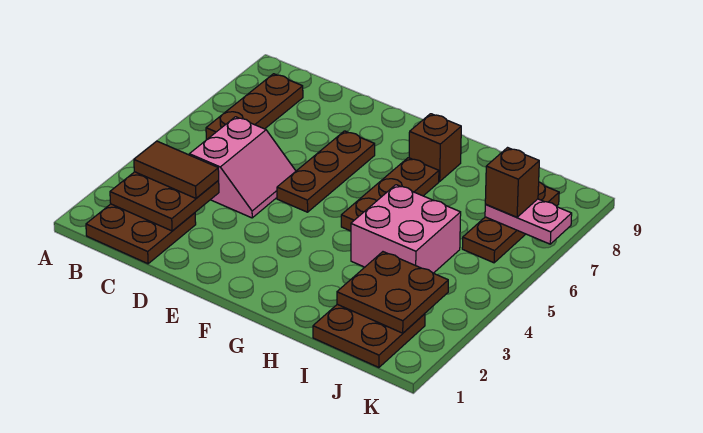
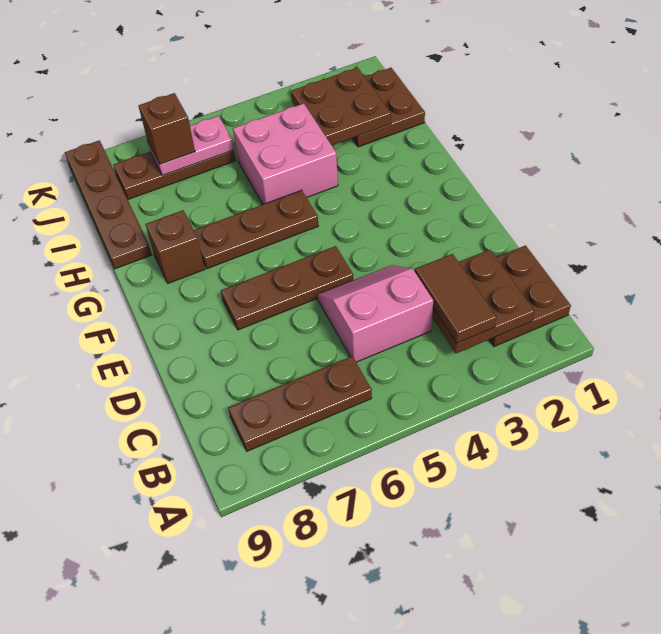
none -> brown plate H9:K9 level 1
pink plate J7:K7 level 2 -> pink plate J6:J7 level 2

